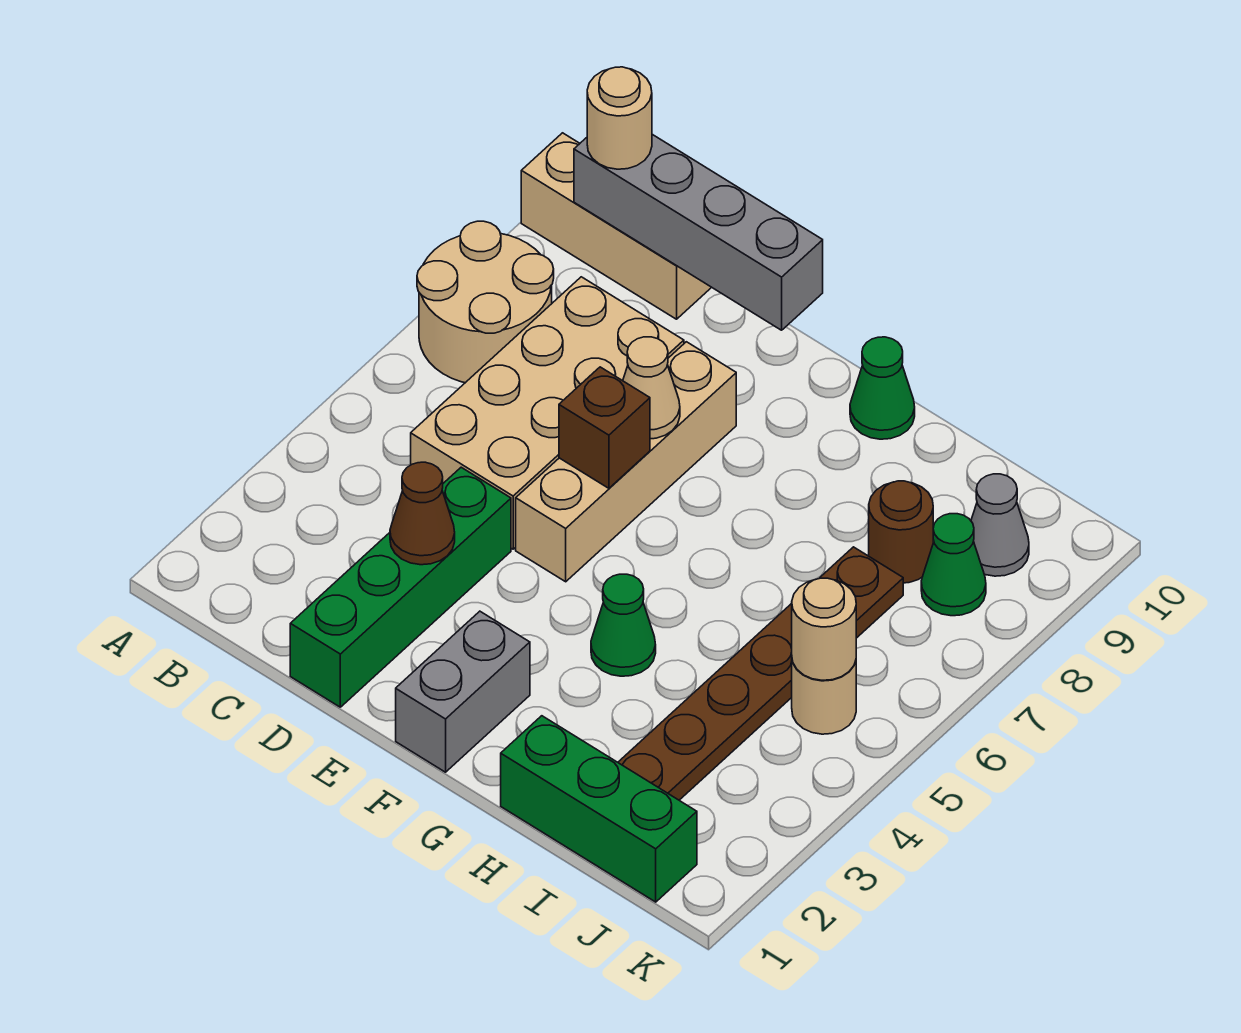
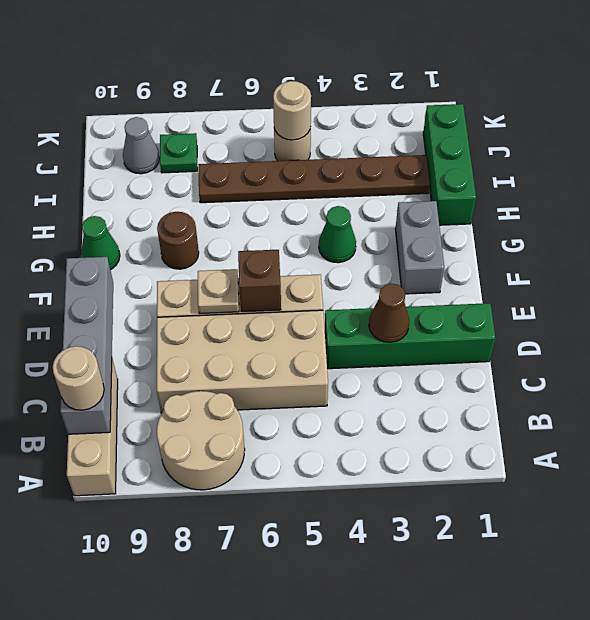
tan cone E7 level 2 -> tan plate E7 level 2
grey brick F1:F2 level 1 -> grey brick F2:G2 level 1
brown round brick I8 level 1 -> brown round brick G8 level 1
green cone J8 level 1 -> green plate J8 level 1

